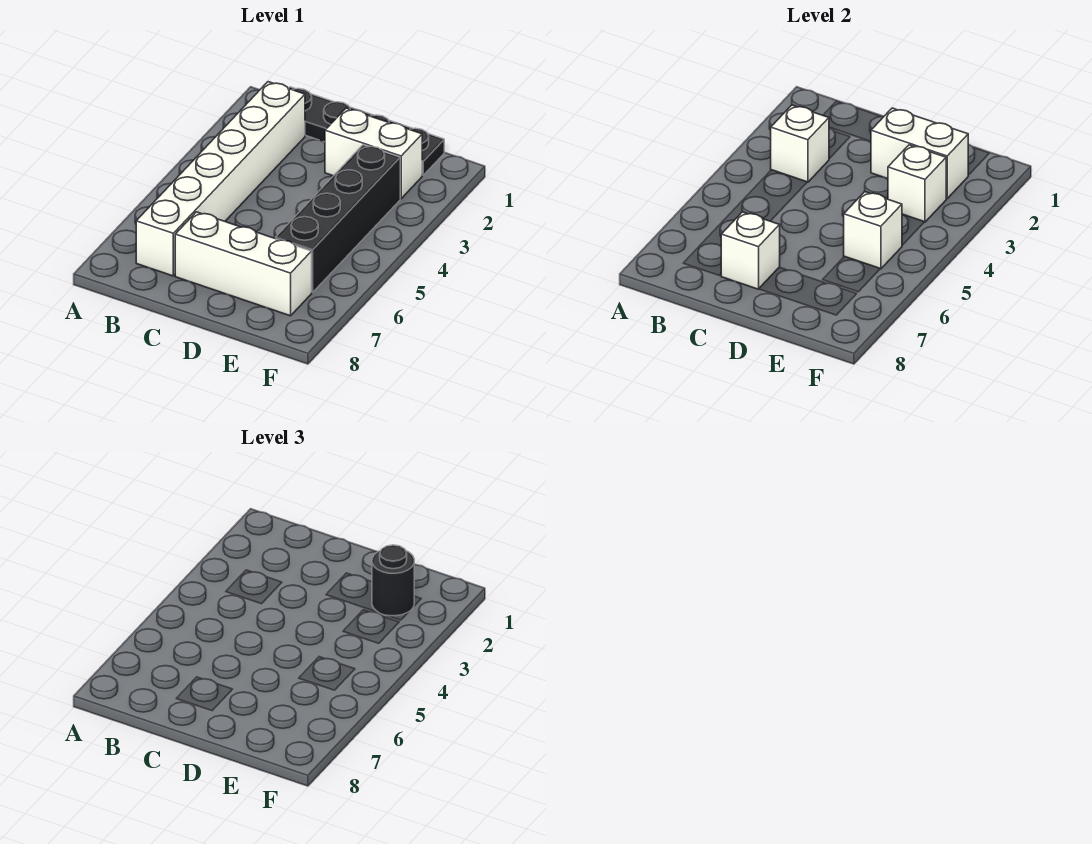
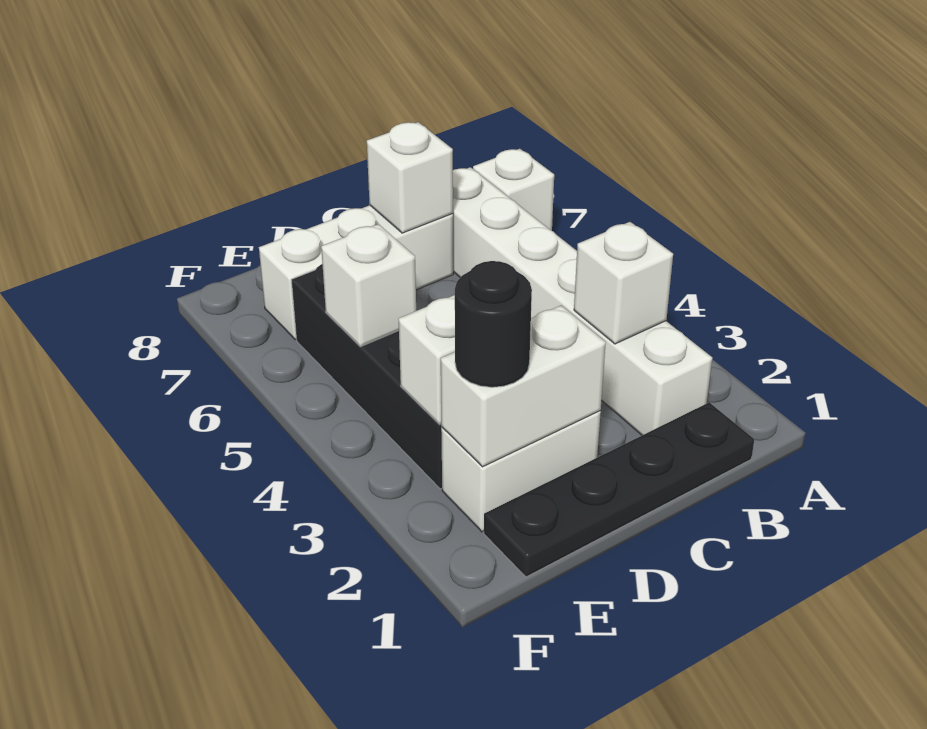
none -> white brick A7 level 1

